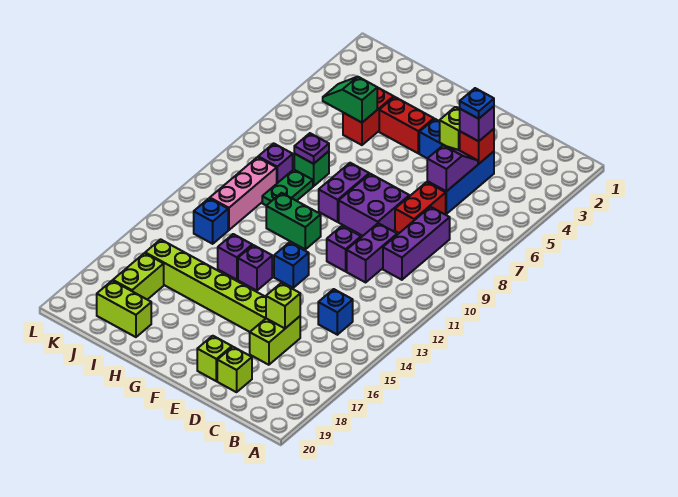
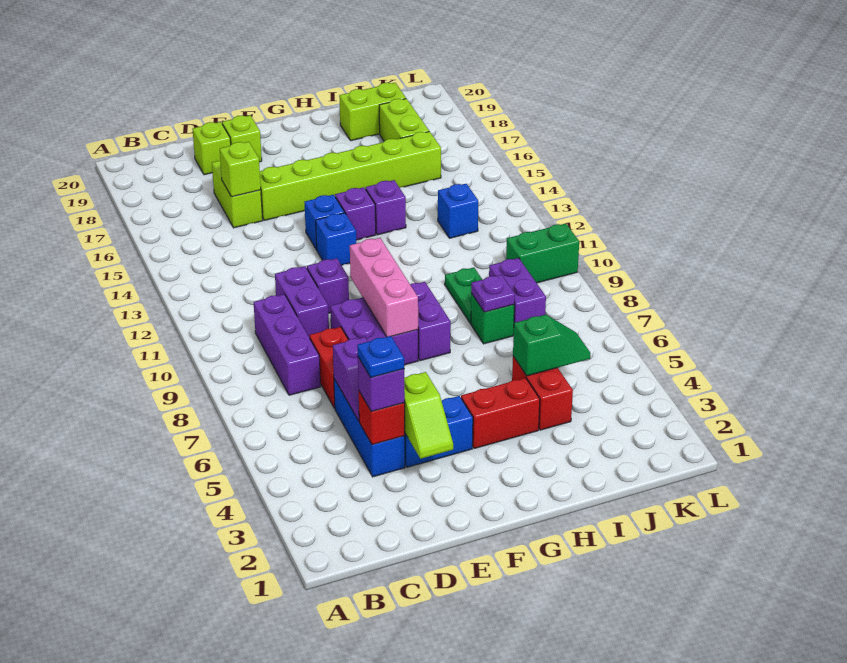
blue brick C14 level 1 -> blue brick F14 level 1
green brick G11:H11 level 1 -> green brick K10:L10 level 1
purple brick J9 level 1 -> purple brick J8:J9 level 1
pink brick J10:J12 level 1 -> pink brick F8:F10 level 2

